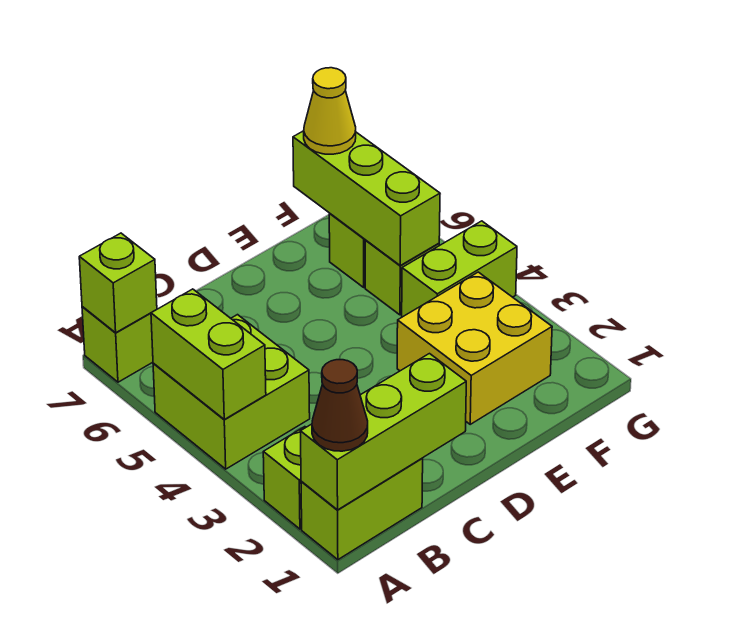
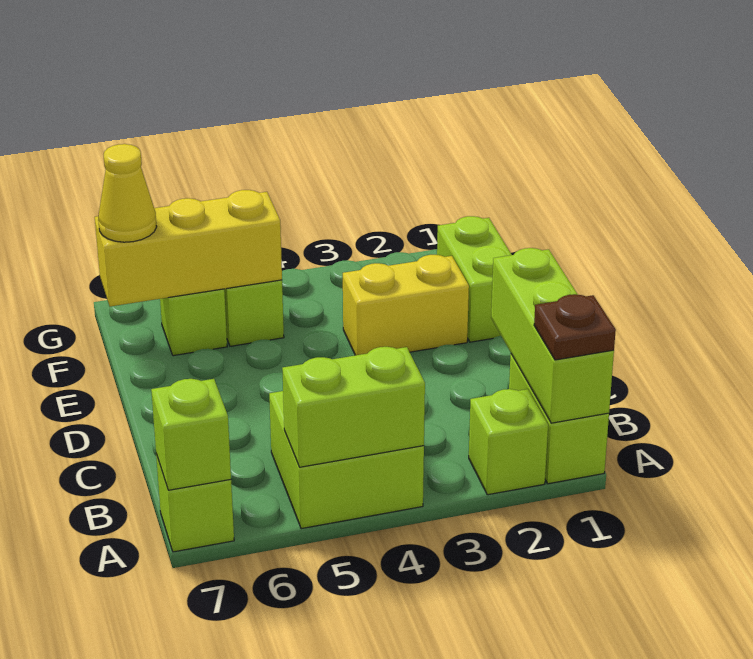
brown cone A1 level 3 -> brown plate A1 level 3
yellow brick E2:F3 level 1 -> yellow brick E2:E3 level 1
lime brick F4:G4 level 1 -> lime brick E1:F1 level 1
lime brick F5:F7 level 2 -> yellow brick F5:F7 level 2

